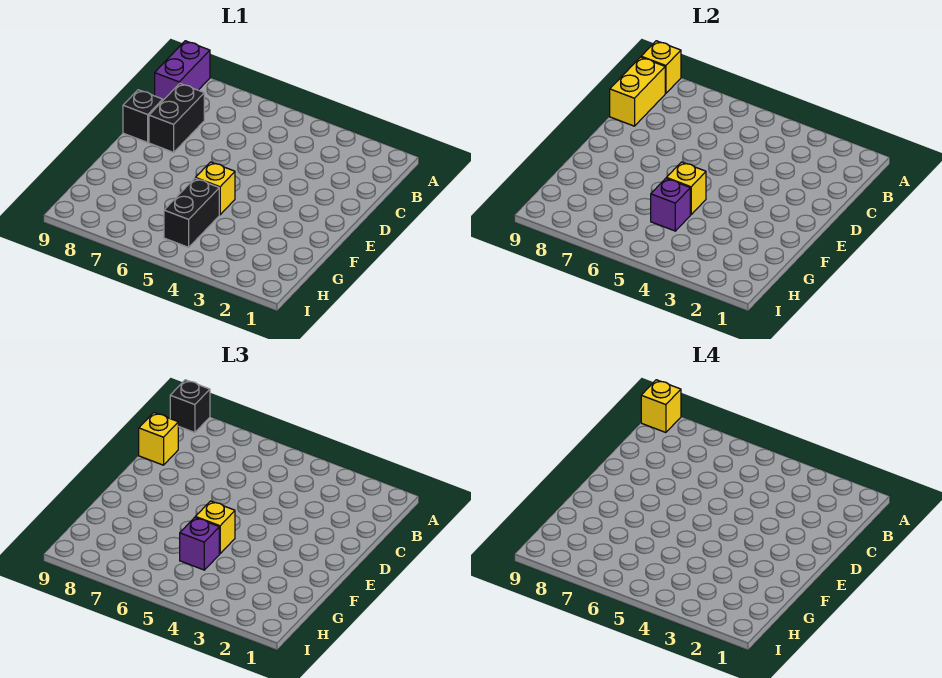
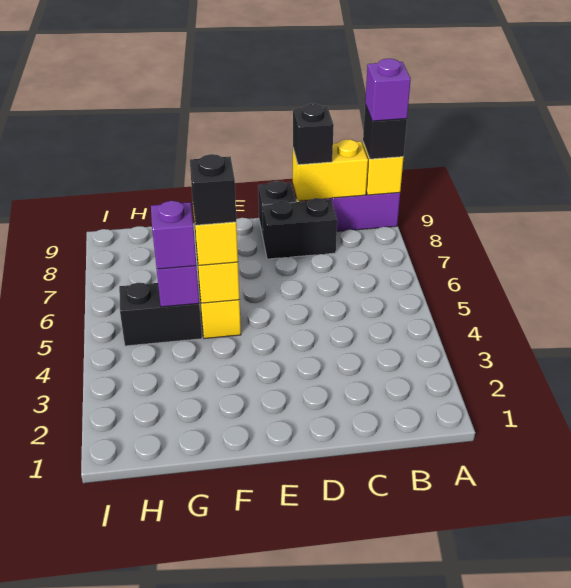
yellow brick A9 level 4 -> purple brick A9 level 4
yellow brick C9 level 3 -> black brick C9 level 3
none -> black brick F5 level 4

